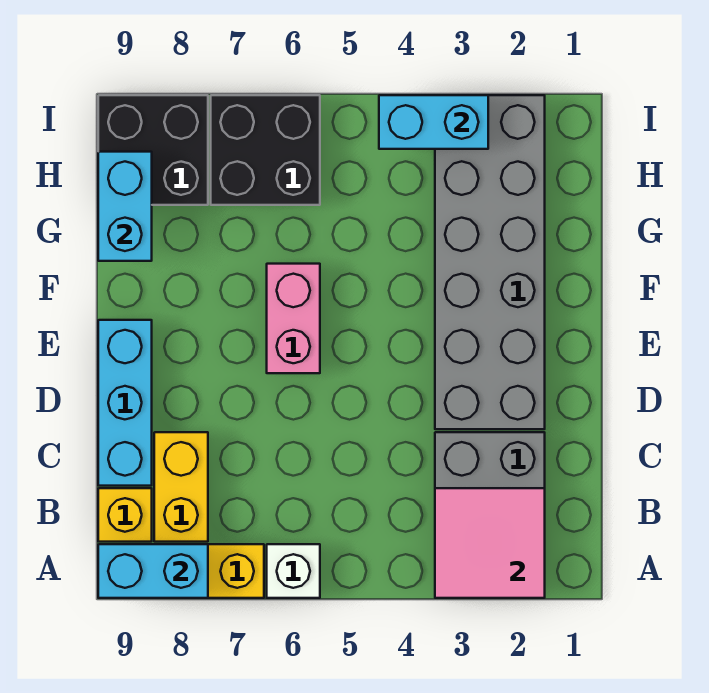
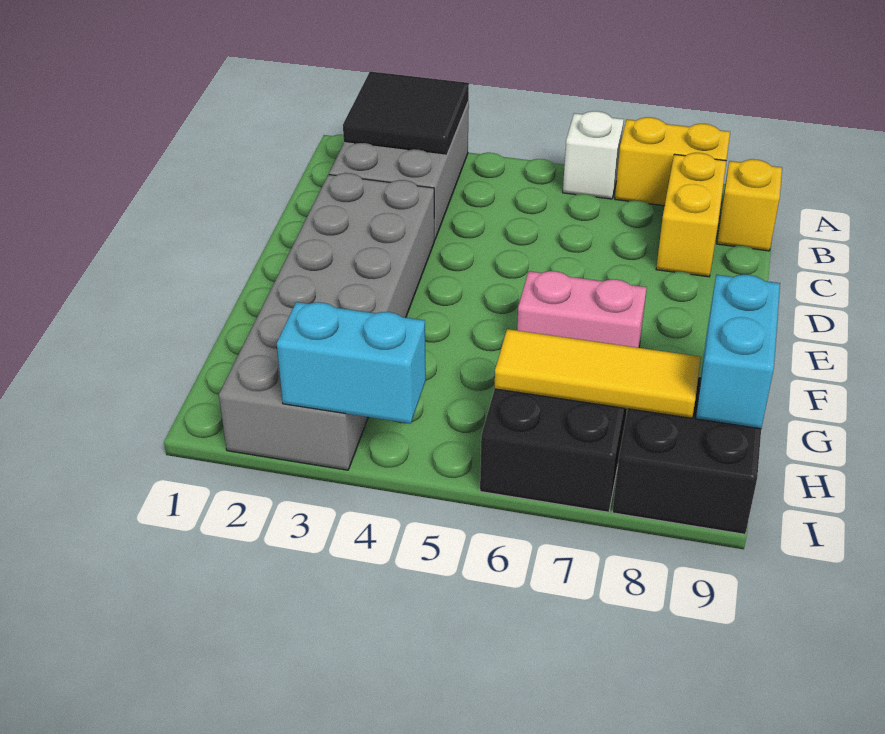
pink tile A2:B3 level 2 -> black tile A2:B3 level 2
cyan brick A8:A9 level 2 -> none
cyan brick C9:E9 level 1 -> none
pink brick E6:F6 level 1 -> pink brick F6:F7 level 1
none -> yellow tile H6:H8 level 2

